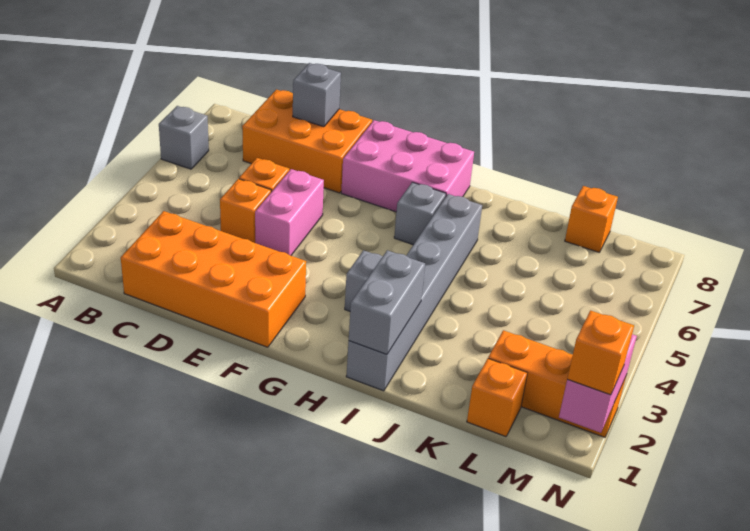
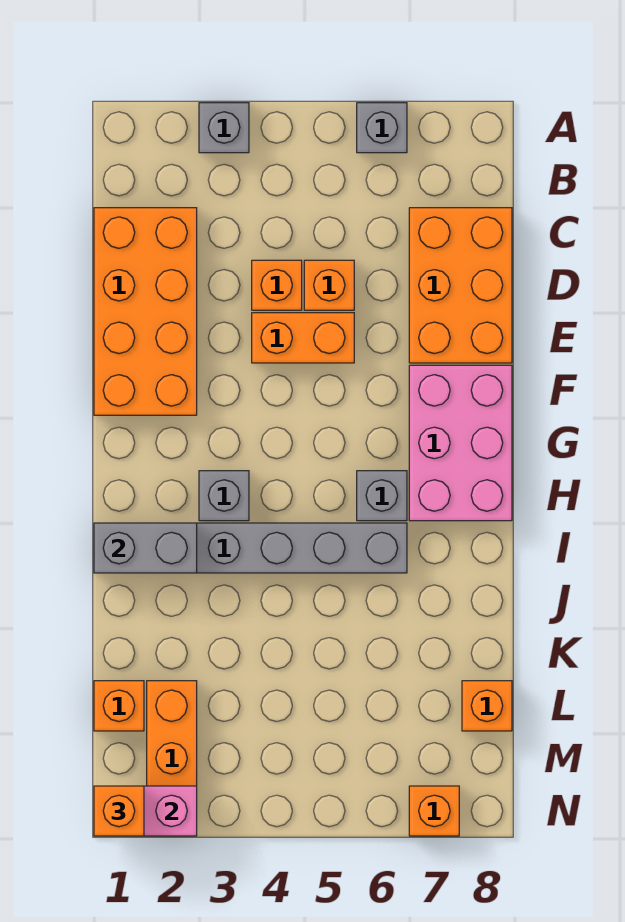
grey brick D8 level 2 -> grey brick A3 level 1
pink brick E4:E5 level 1 -> orange brick E4:E5 level 1
none -> orange brick N7 level 1

